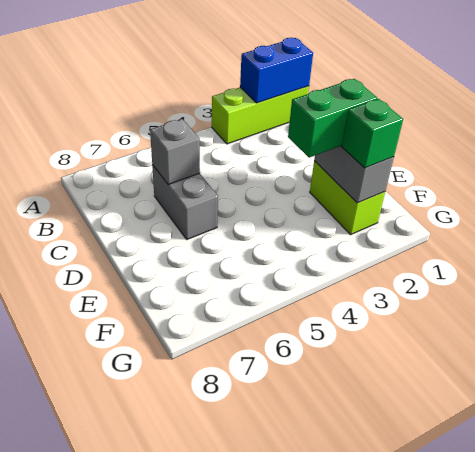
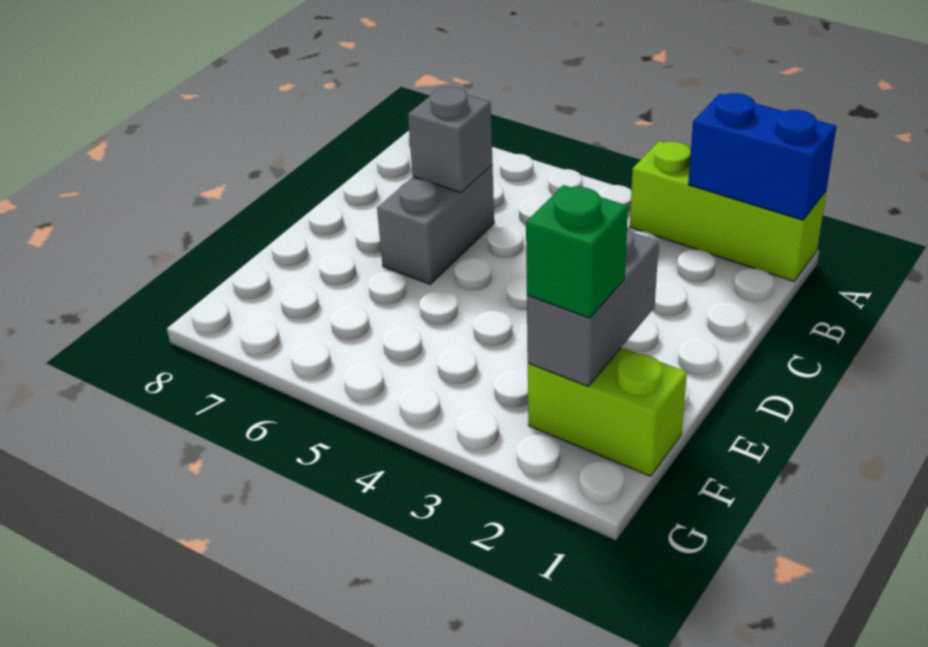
lime brick E2:F2 level 1 -> lime brick F1:F2 level 1
green brick E2:E3 level 3 -> none

